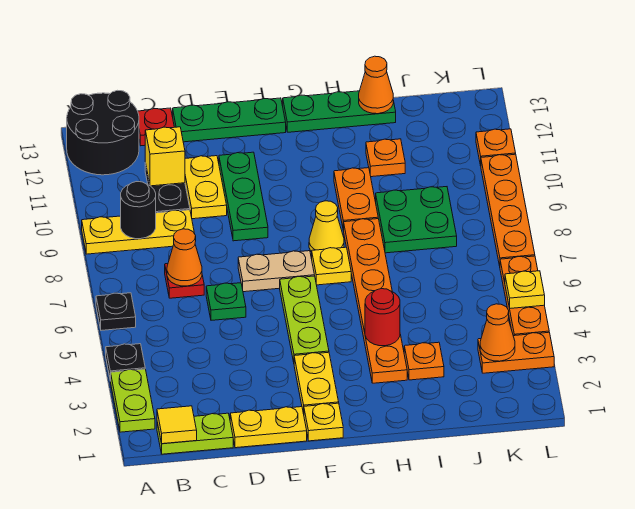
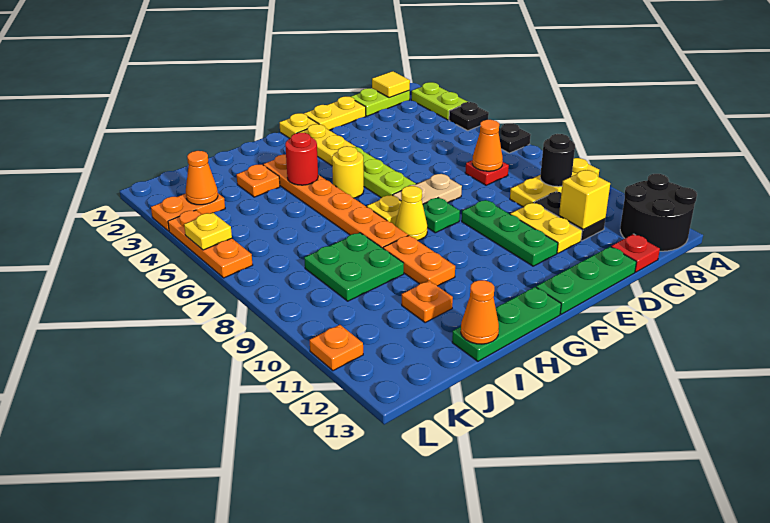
green plate D6 level 1 -> green plate F8 level 1
none -> yellow round brick G5 level 1
orange plate L7:L10 level 1 -> none

